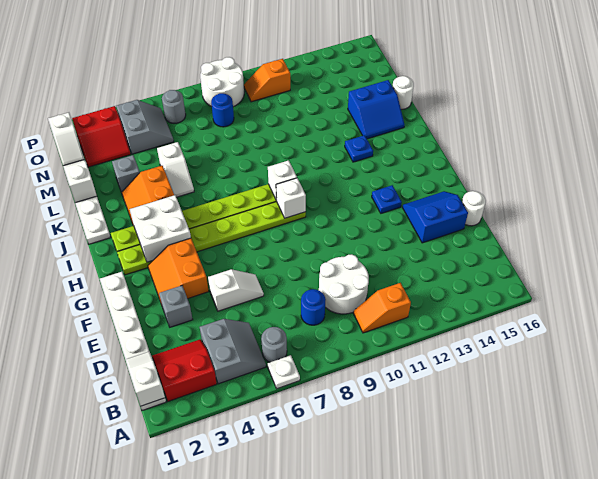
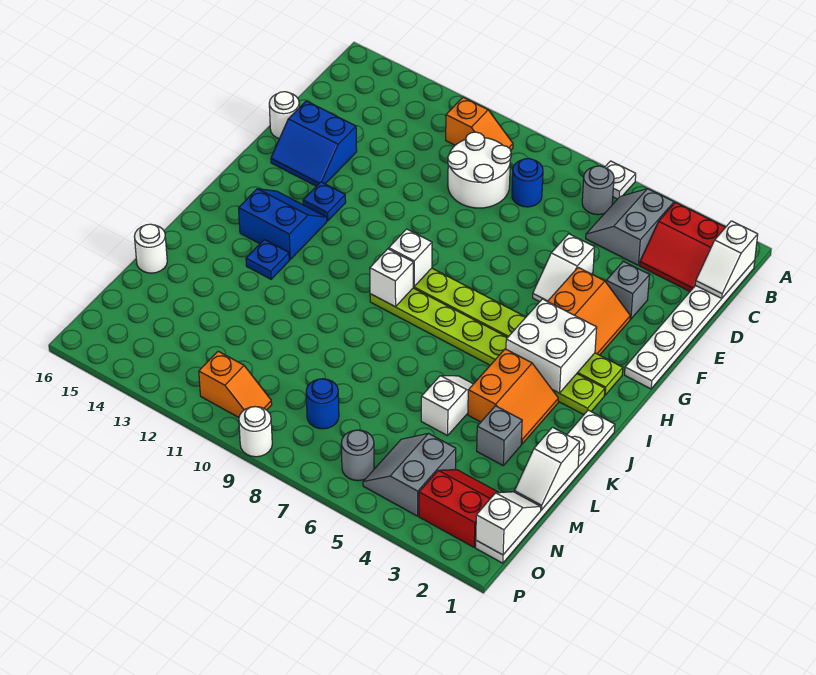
white slope E5:E6 level 1 top 5 -> white slope E5:F5 level 1 top E
blue slope K14:L15 level 1 top L -> blue slope H13:I14 level 1 top I
white round brick O8:P9 level 1 -> white round brick P9 level 1

